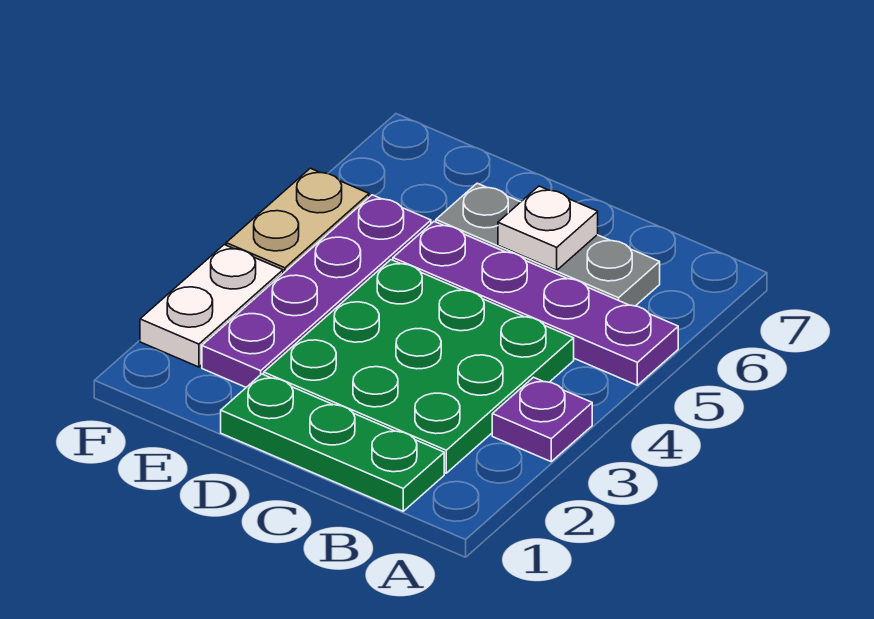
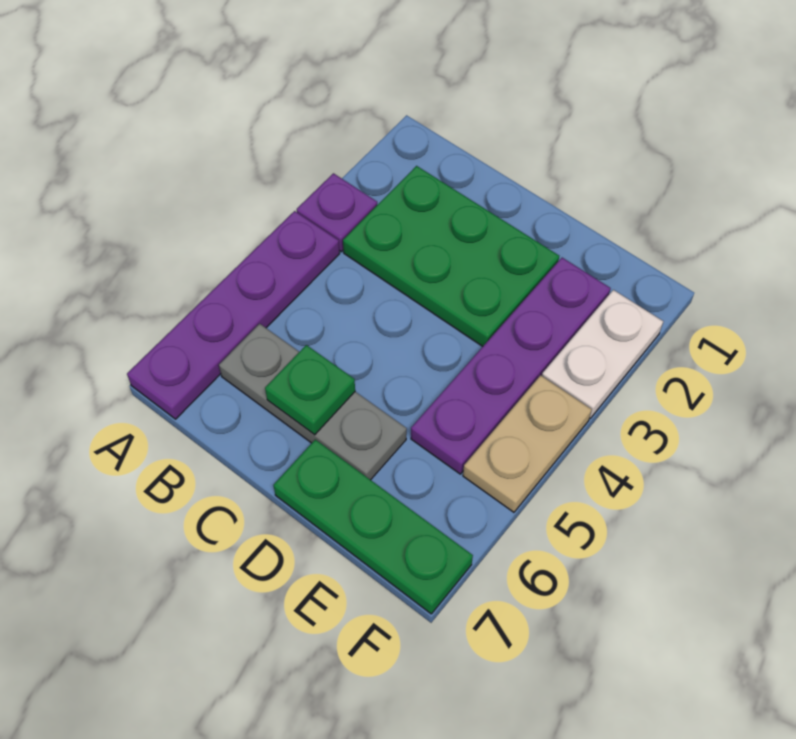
purple plate A5:D5 level 1 -> purple plate A4:A7 level 1
green plate B1:D1 level 1 -> green plate D7:F7 level 1
green plate B2:D4 level 1 -> green plate B2:D3 level 1
white plate C6 level 2 -> green plate C6 level 2

